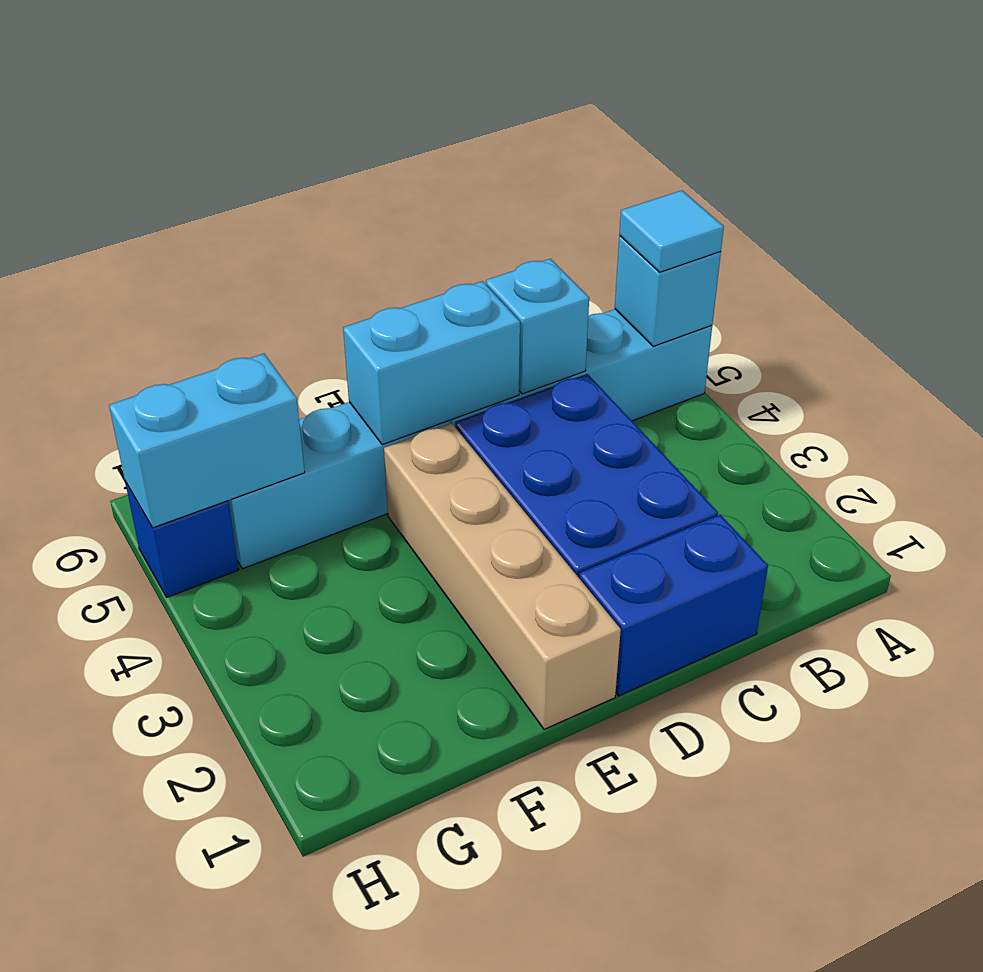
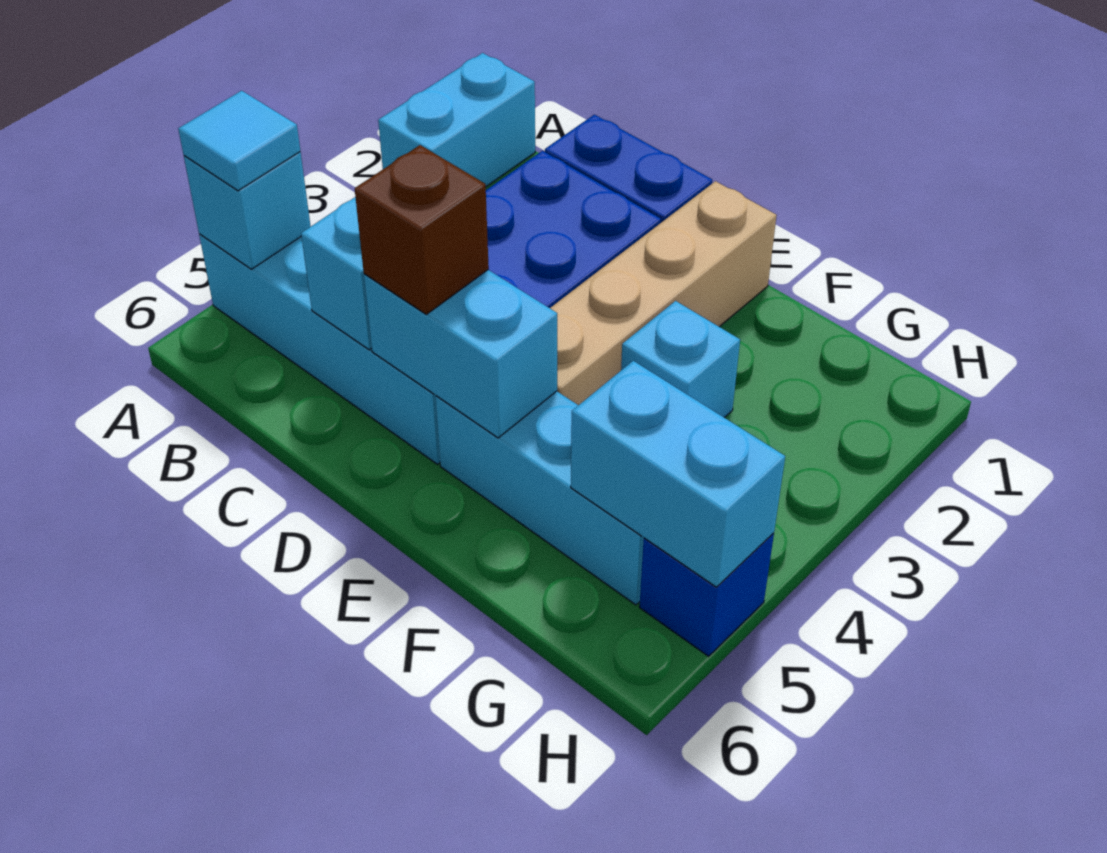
none -> cyan brick A1:A2 level 1
none -> brown brick D5 level 3
none -> cyan brick F3 level 1

